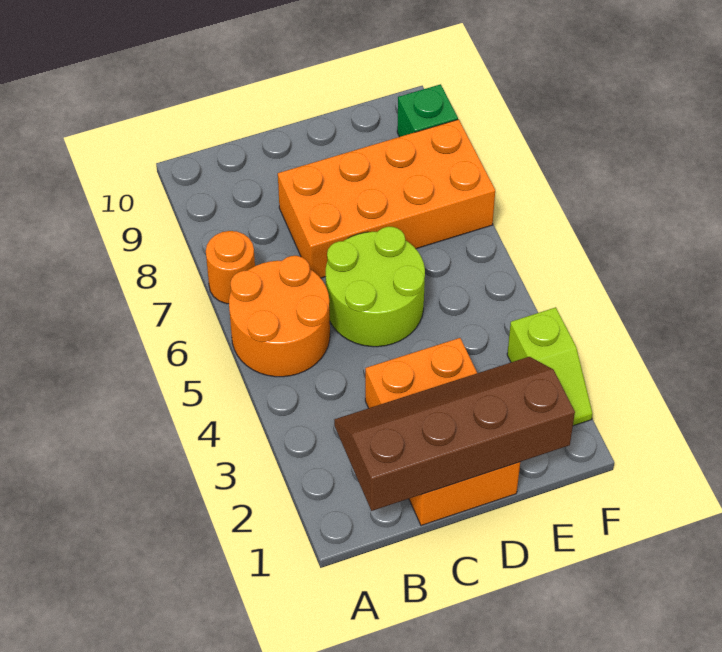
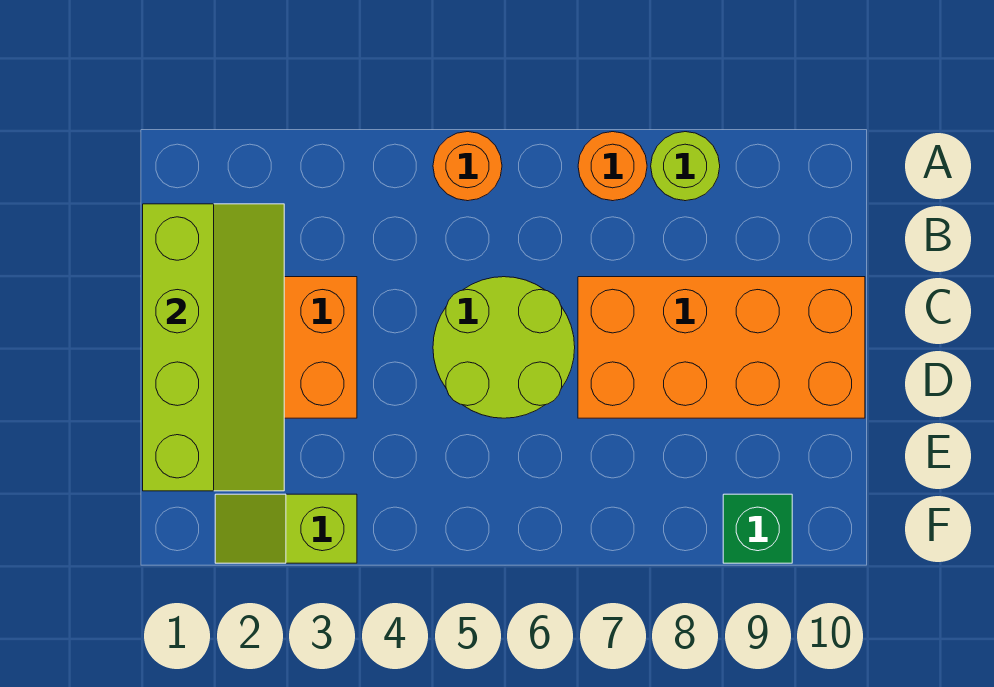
orange round brick A5:B6 level 1 -> orange round brick A5 level 1
none -> lime round brick A8 level 1
brown slope B1:E2 level 2 top 1 -> lime slope B1:E2 level 2 top 1
orange brick C7:F8 level 1 -> orange brick C7:D10 level 1

